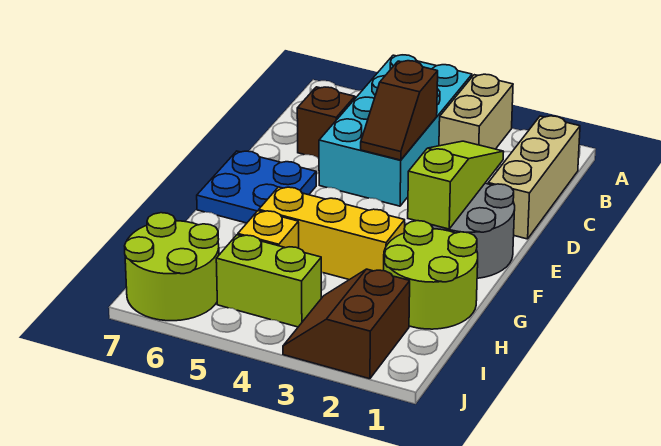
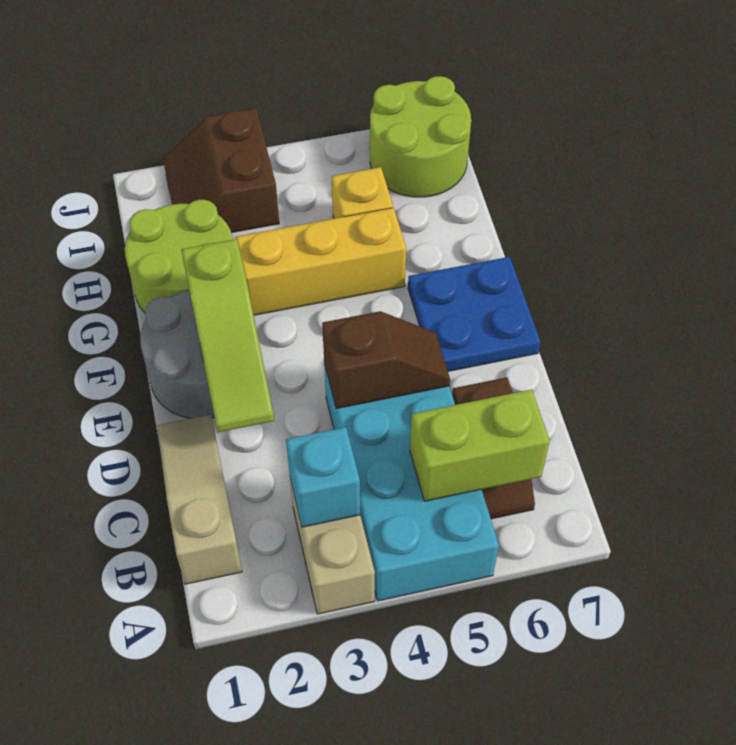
tan brick B1:D1 level 1 -> tan slope B1:D1 level 1 top B
none -> cyan brick B3 level 2
brown slope C4:D4 level 2 top C -> brown slope D4:D5 level 2 top 4
brown slope I2:J3 level 1 top 2 -> brown slope I2:J3 level 1 top 3
lime brick I4:I5 level 1 -> lime brick B5:B6 level 2

